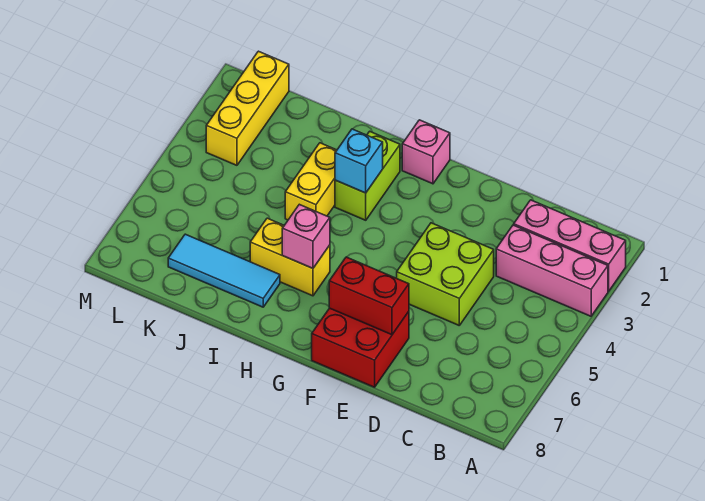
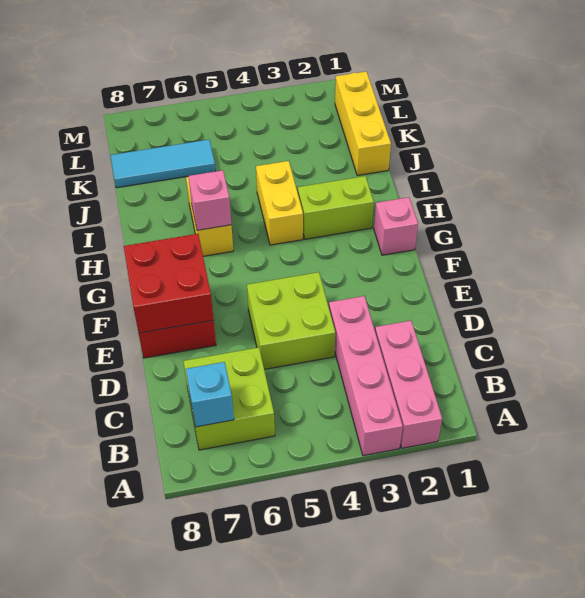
pink brick A3:C3 level 1 -> pink brick A3:D3 level 1
none -> lime brick B6:C7 level 1
red brick E7:F7 level 2 -> red brick E7:F8 level 2
cyan brick H3 level 2 -> cyan brick B7 level 2
yellow brick I3:I4 level 1 -> yellow brick H4:I4 level 1
cyan tile I7:K7 level 1 -> cyan tile K6:K8 level 1
yellow brick L1:L3 level 1 -> yellow brick J1:L1 level 1

